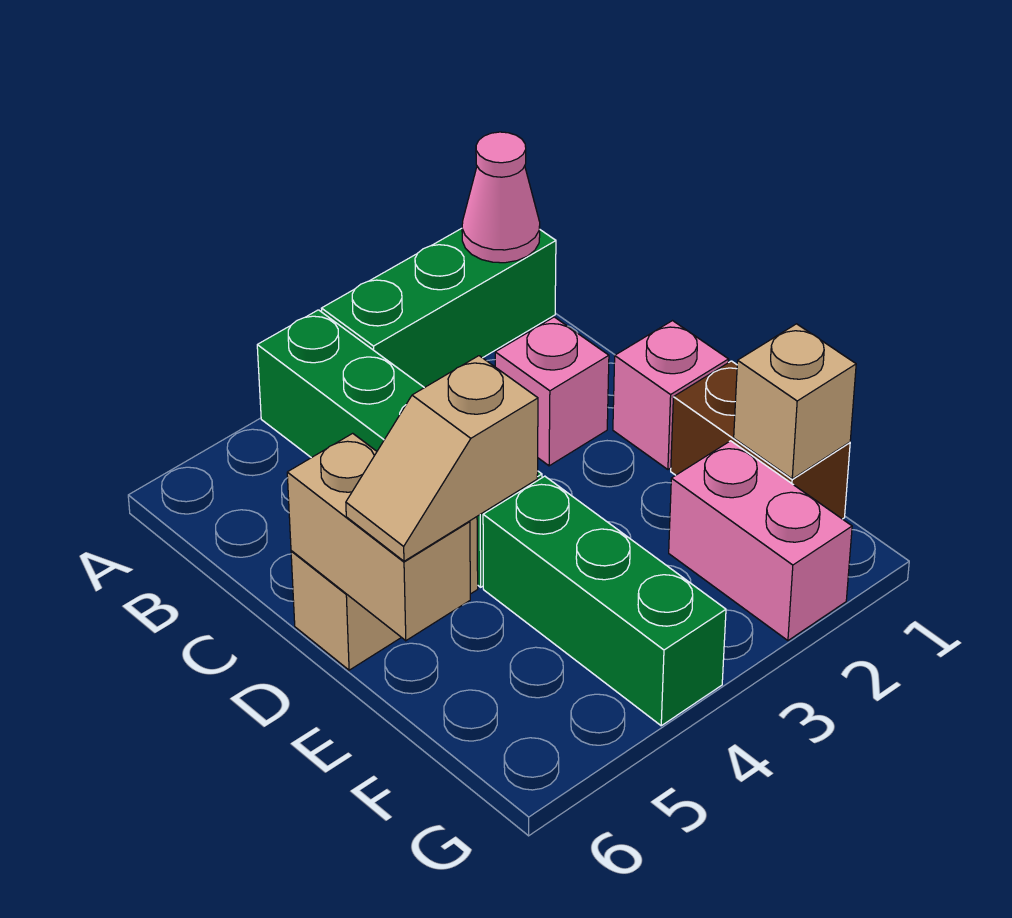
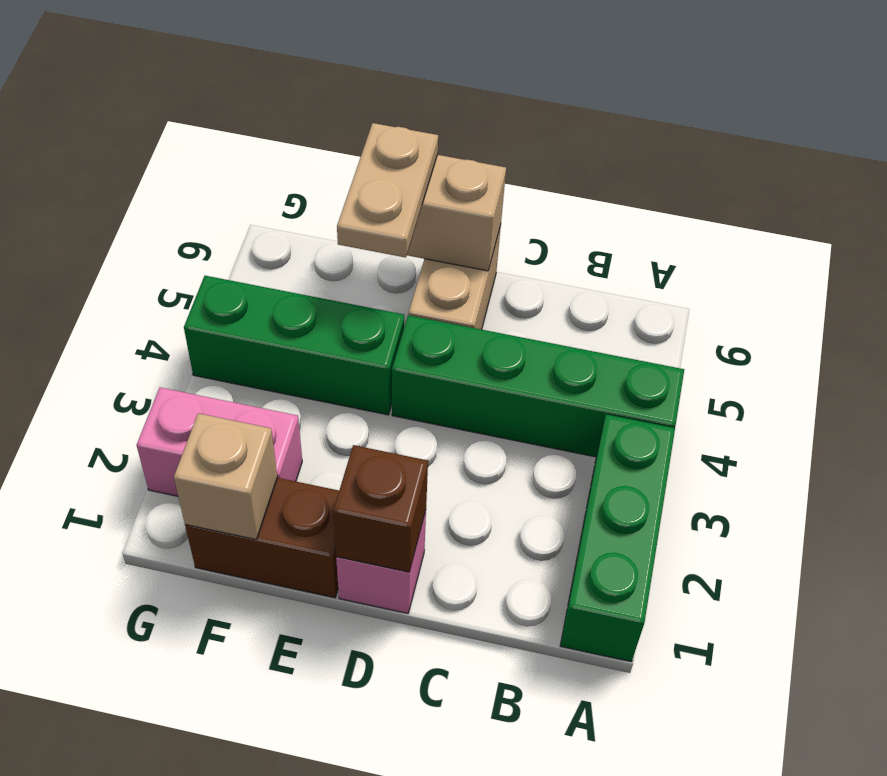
pink cone A1 level 2 -> none
pink brick C2 level 1 -> none
none -> brown brick D1 level 2
tan slope E5:E6 level 3 top 5 -> tan plate E5:E6 level 3

